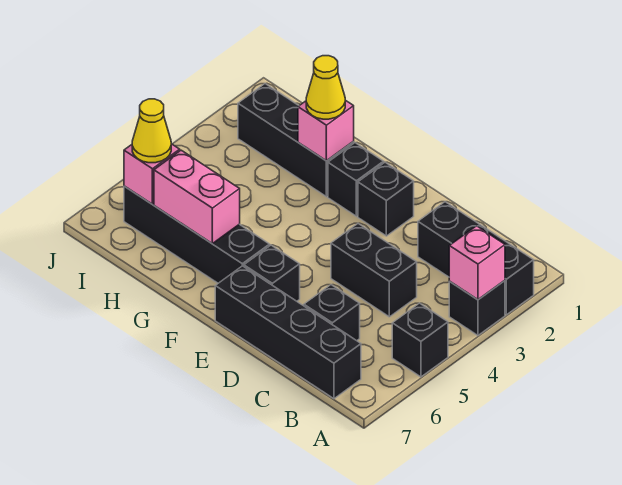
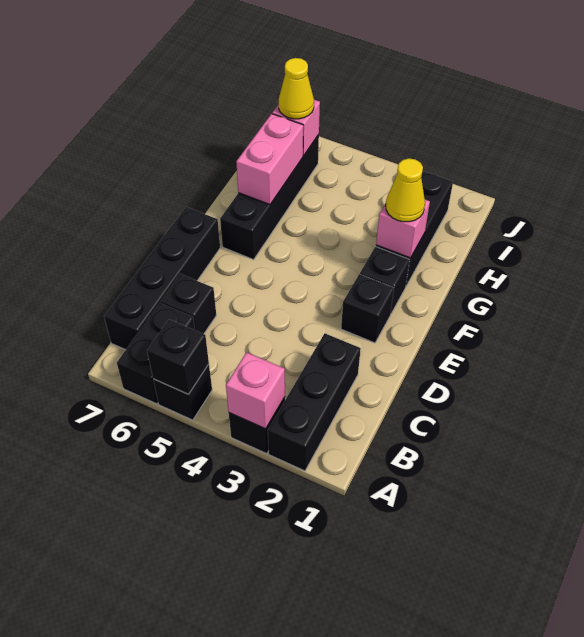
black brick C4:D4 level 1 -> black brick A6:B6 level 1
black brick E6 level 1 -> black brick A5 level 2

